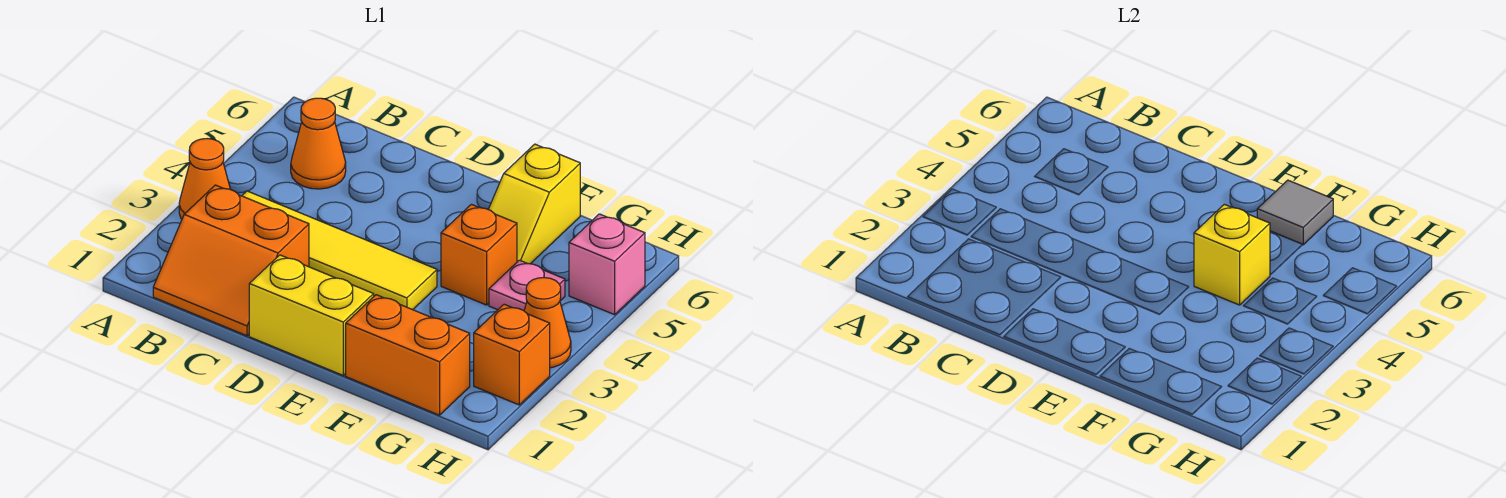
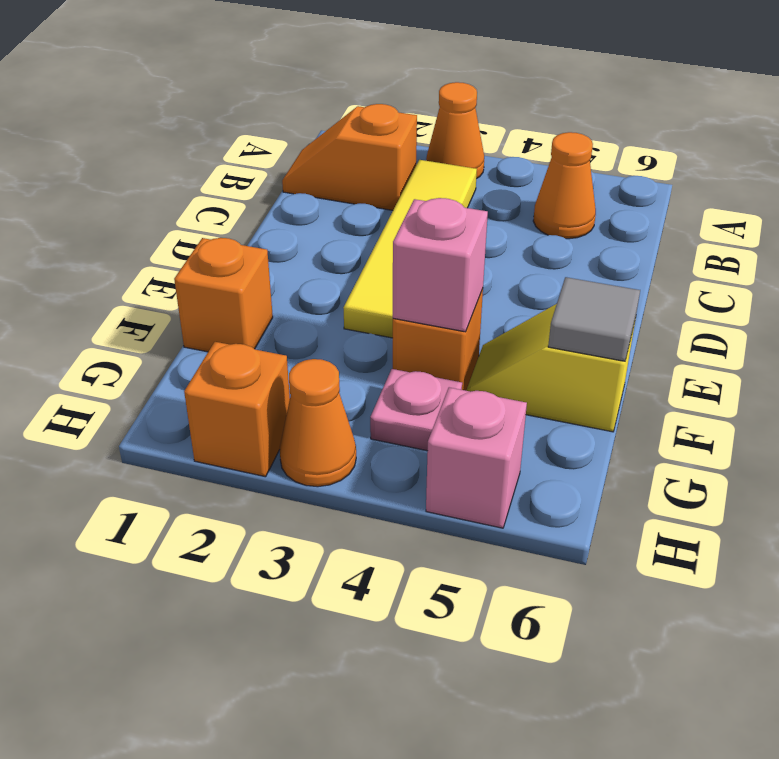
orange slope B1:C2 level 1 top 2 -> orange slope B1:B2 level 1 top 2
yellow brick D1:E1 level 1 -> none
orange brick F1:G1 level 1 -> orange brick F1 level 1
yellow brick F4 level 2 -> pink brick F4 level 2

